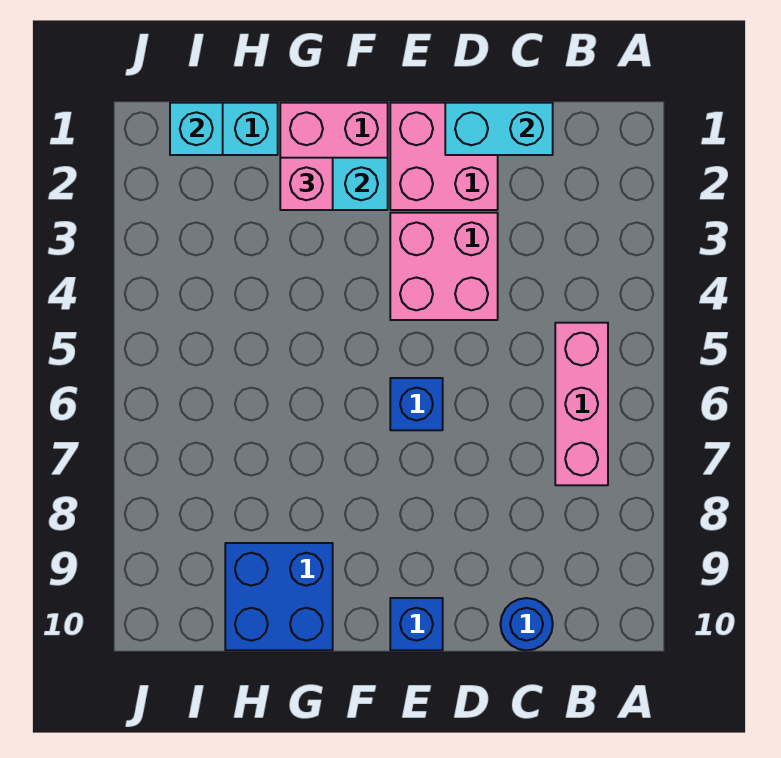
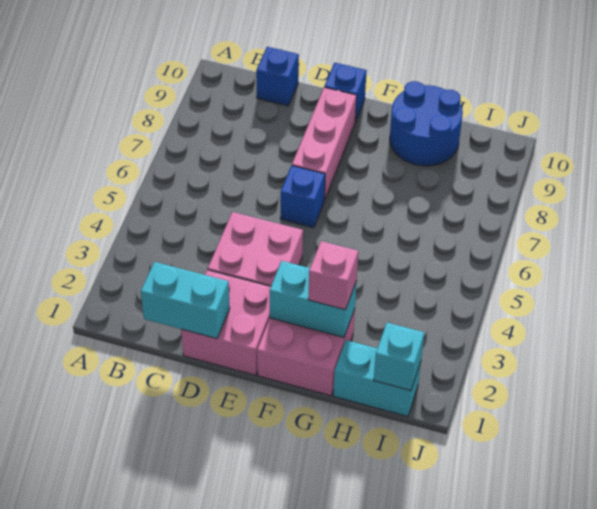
pink brick B5:B7 level 1 -> pink brick E7:E9 level 1
blue round brick C10 level 1 -> blue brick C10 level 1
blue brick G9:H10 level 1 -> blue round brick G9:H10 level 1

